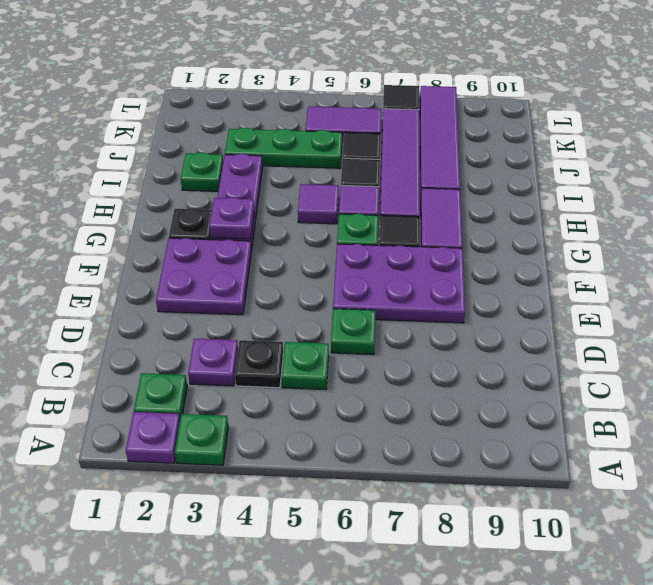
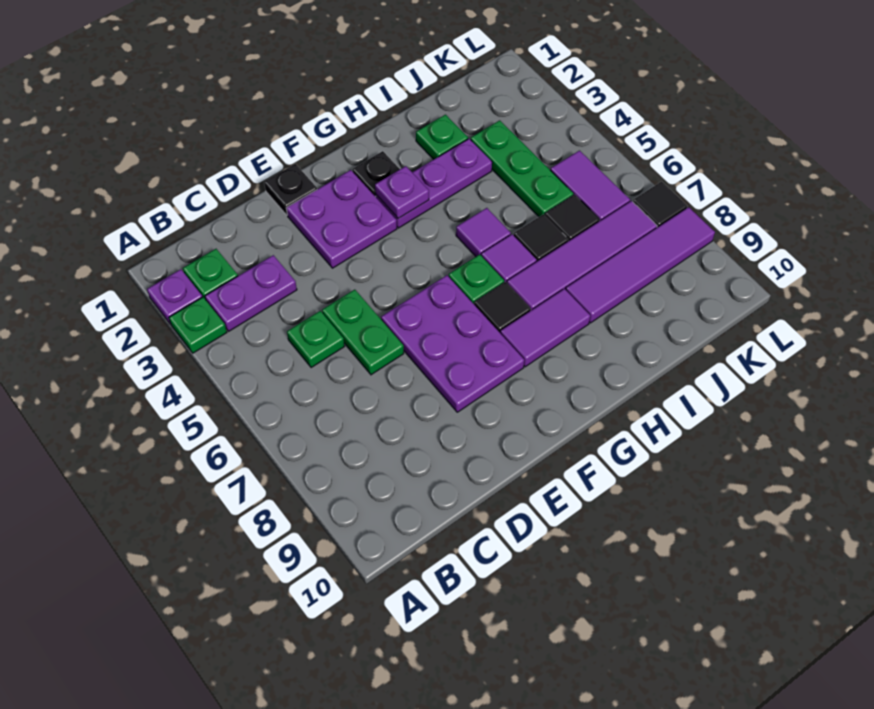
purple plate C3 level 1 -> purple plate B3:C3 level 1
black plate C4 level 1 -> black plate E1 level 1
green plate D6 level 1 -> green plate D5:D6 level 1

